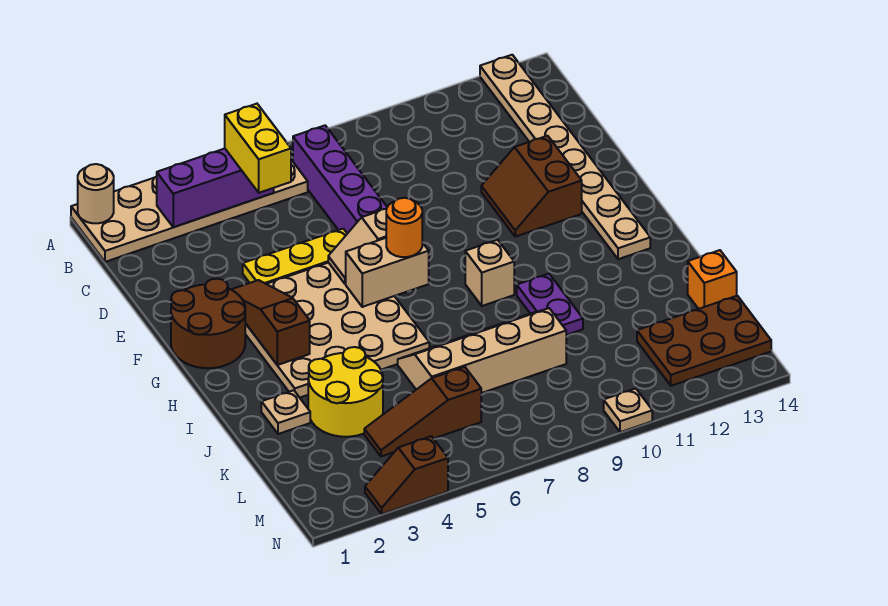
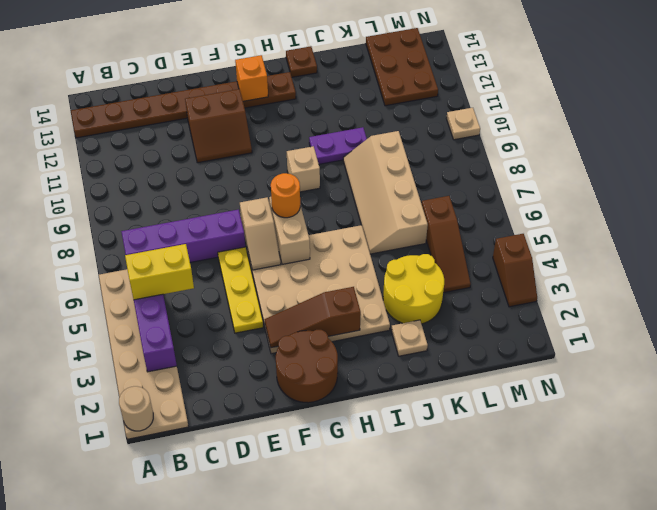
tan plate A13:H13 level 1 -> brown plate A13:H13 level 1
none -> brown plate I14 level 1
orange brick K14 level 1 -> orange brick G13 level 2

